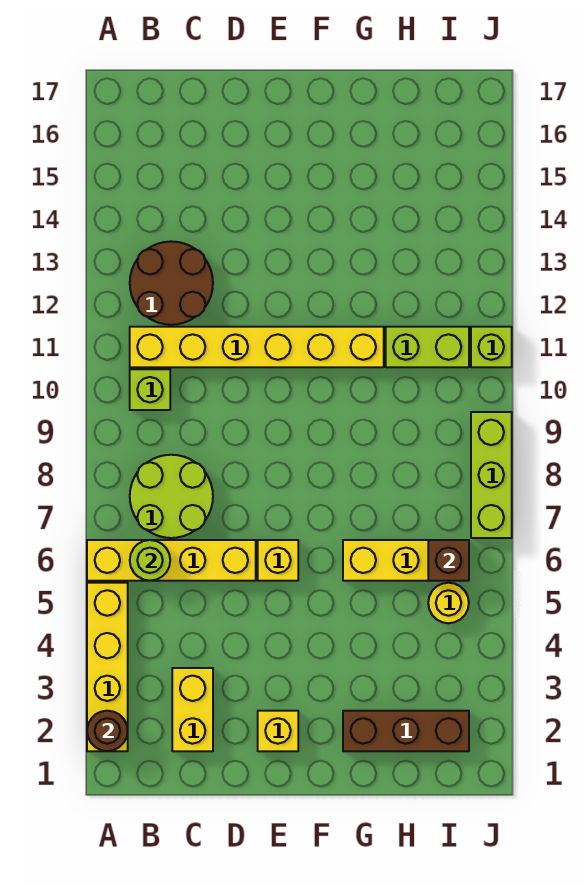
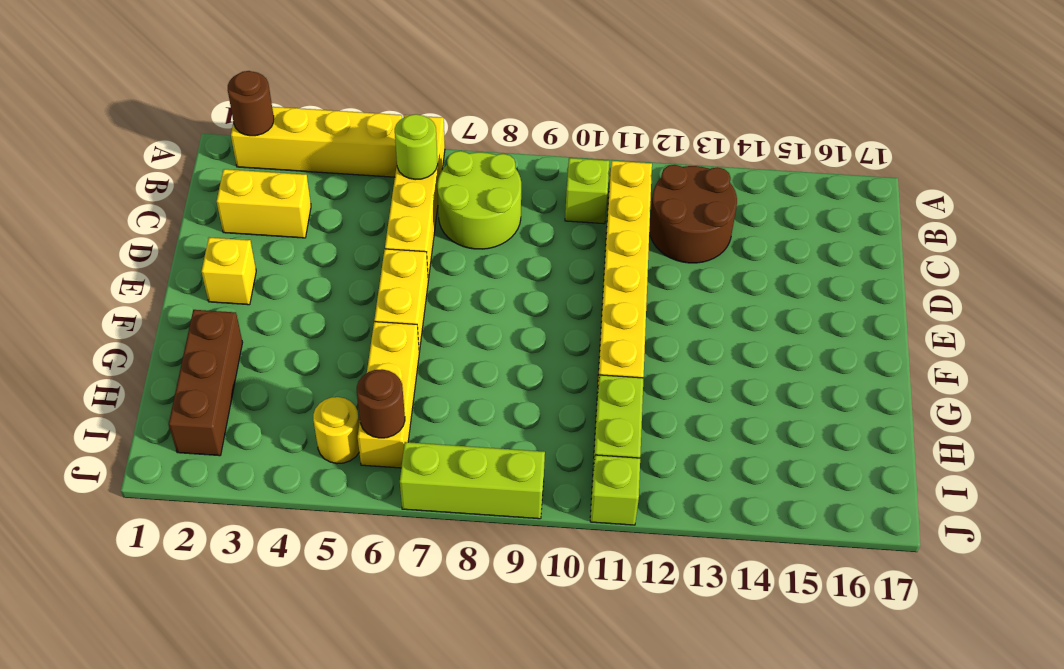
yellow brick E6 level 1 -> yellow brick E6:F6 level 1
brown brick I6 level 2 -> brown round brick I6 level 2

